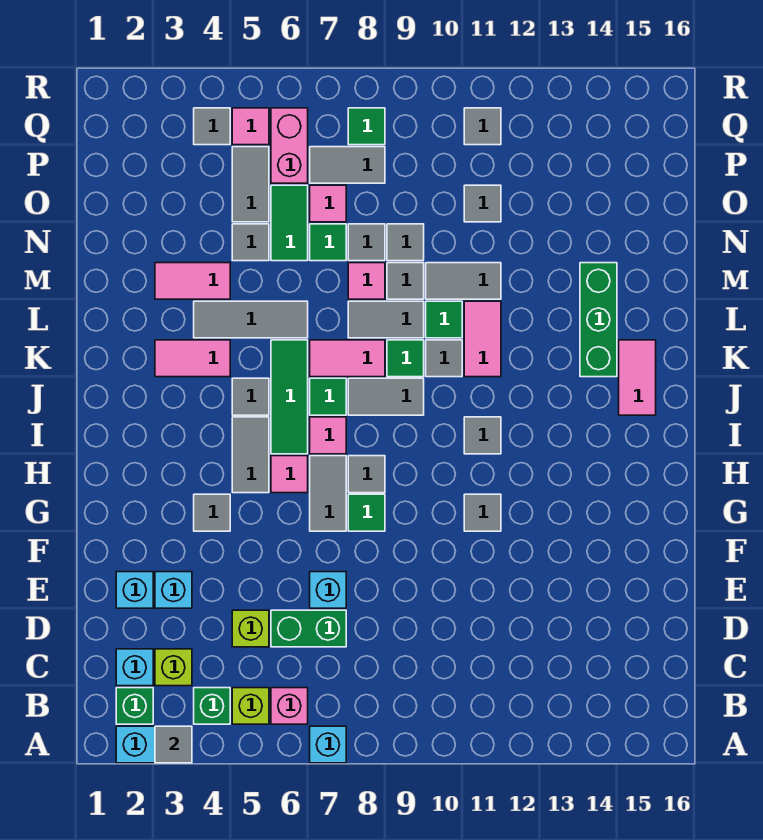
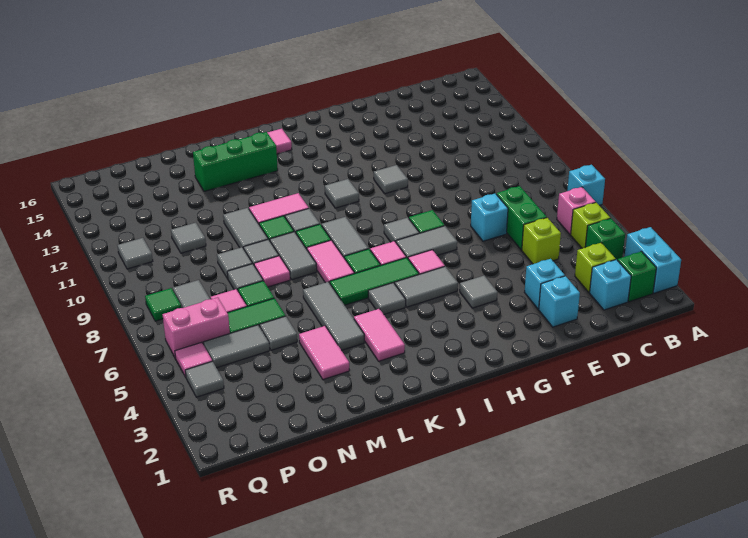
grey tile A3 level 2 -> none

